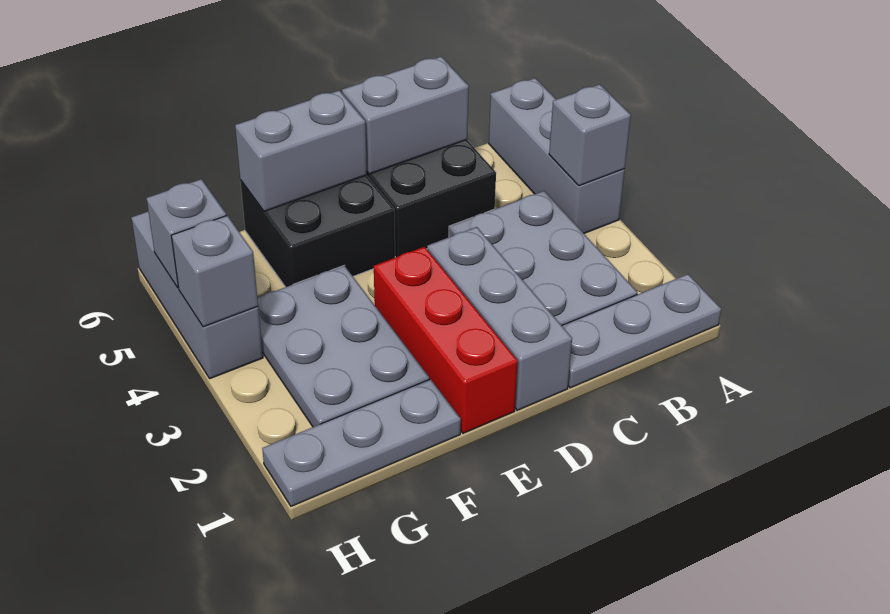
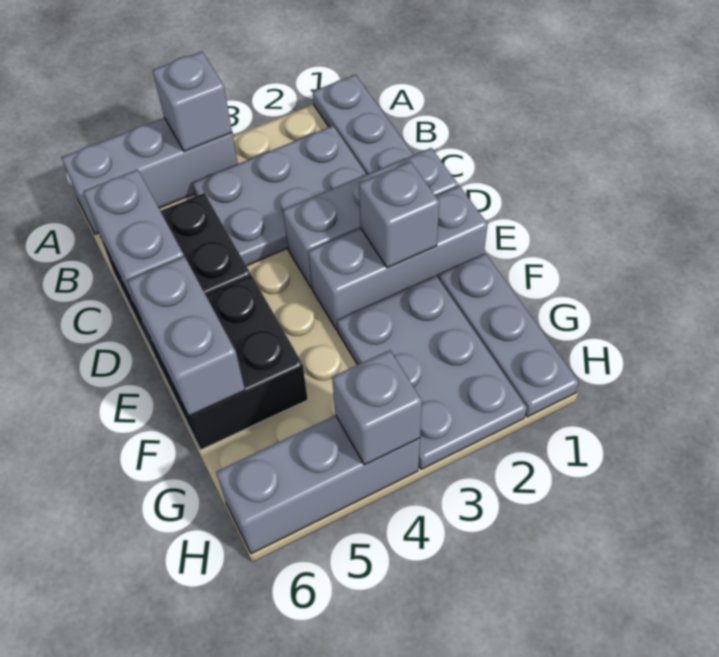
red brick E1:E3 level 1 -> grey brick E1:E3 level 1
grey plate F2:G4 level 1 -> grey plate F2:H3 level 1
grey brick H5 level 2 -> grey brick E2 level 2

